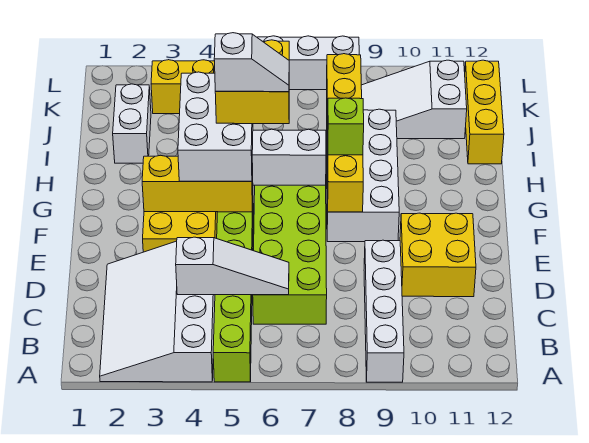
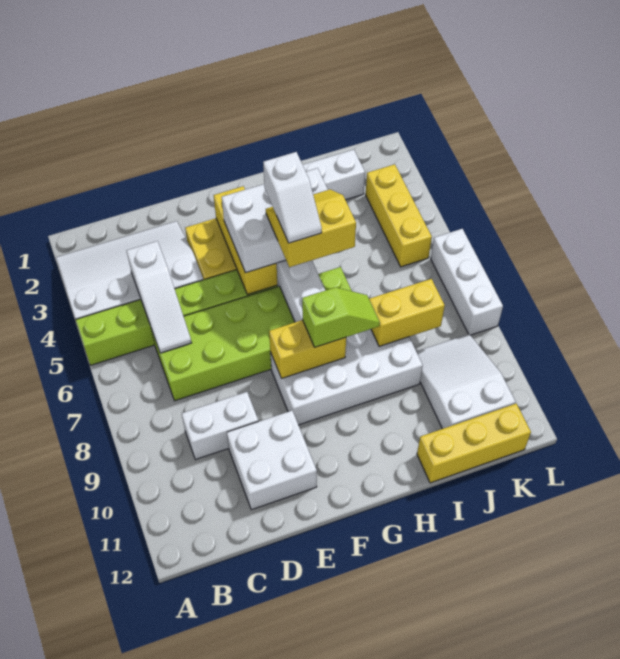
white brick A9:D9 level 1 -> white brick C9:D9 level 1
yellow brick D10:E11 level 1 -> white brick D10:E11 level 1
yellow brick G5:H6 level 4 -> yellow slope G5:H6 level 4 top 6

